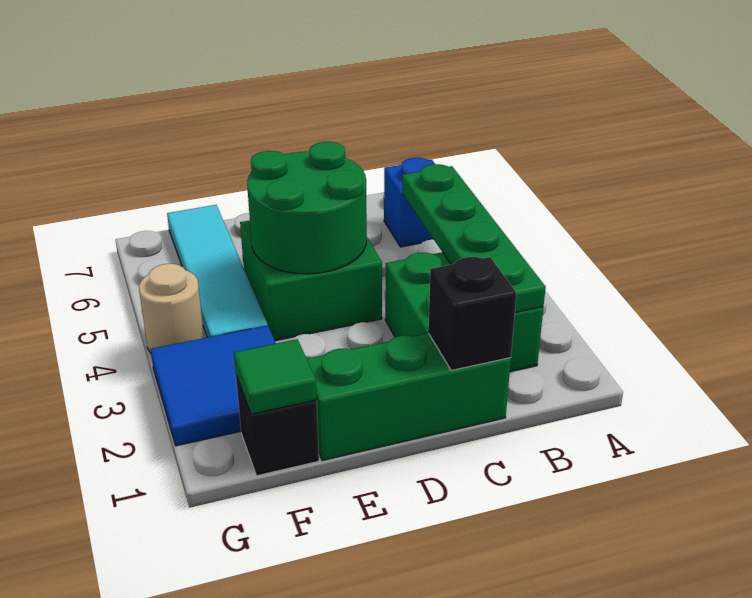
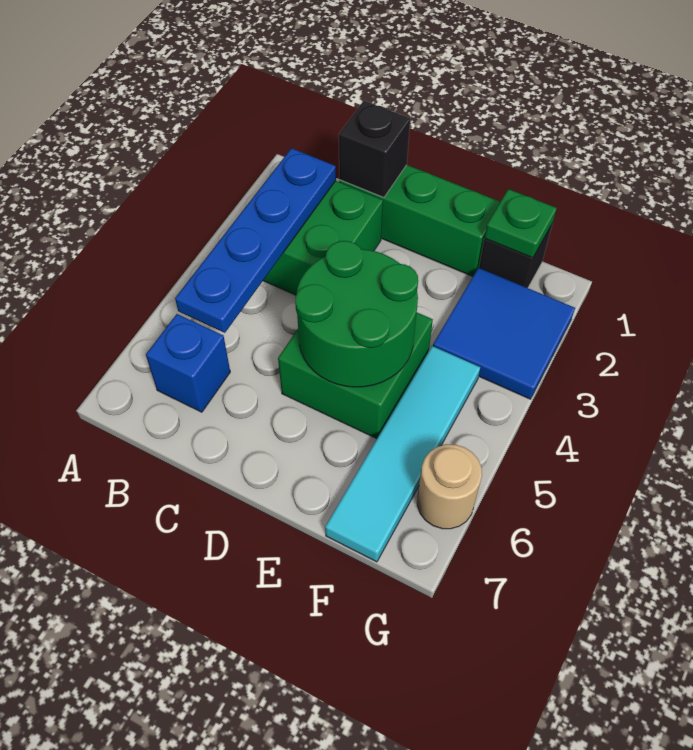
green plate B2:B5 level 2 -> blue plate B2:B5 level 2
green tile F1 level 2 -> green plate F1 level 2
tan round brick G4 level 1 -> tan round brick G6 level 1

